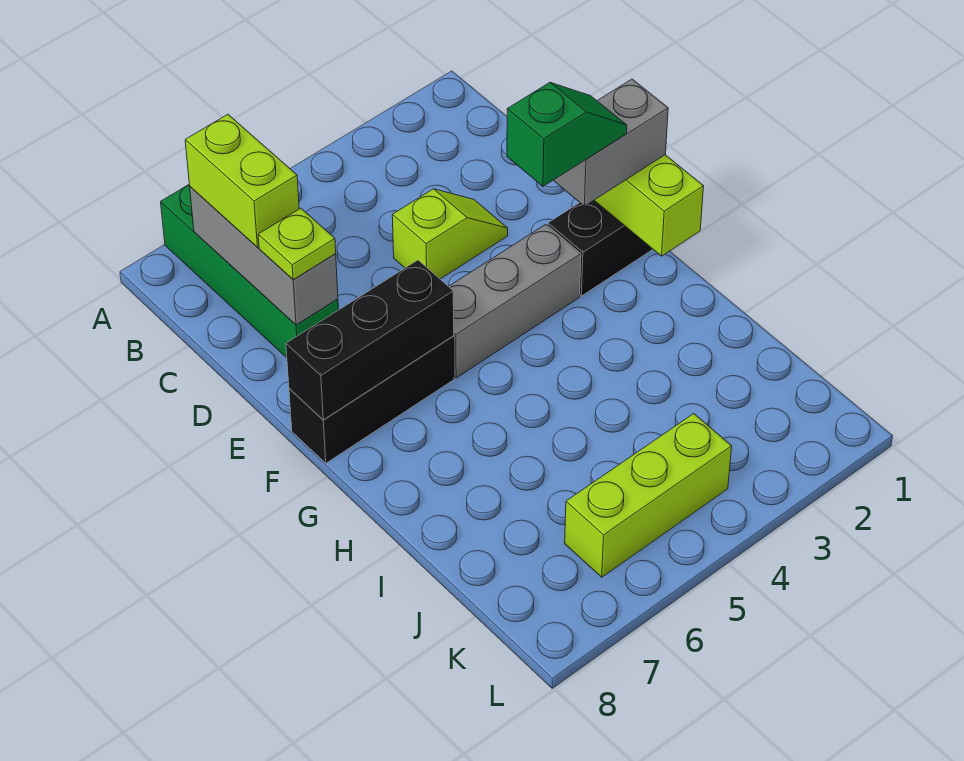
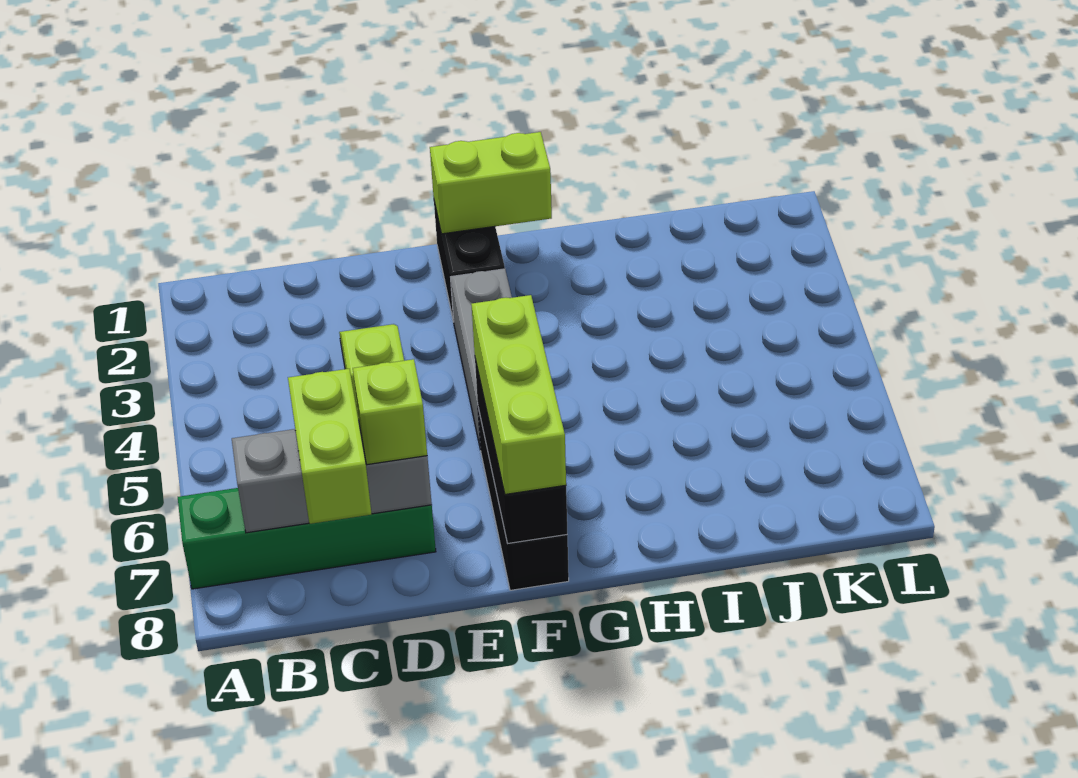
lime brick B7:C7 level 3 -> lime brick C7:C8 level 3
lime plate D7 level 3 -> lime brick D7 level 3
grey brick F1:F2 level 3 -> none
green slope F2:F3 level 4 top 3 -> none
lime brick K4:K6 level 1 -> lime brick F6:F8 level 3

